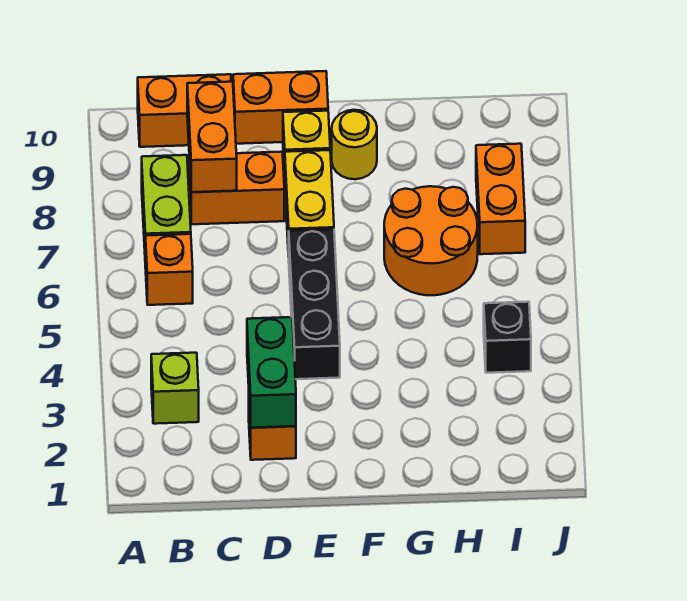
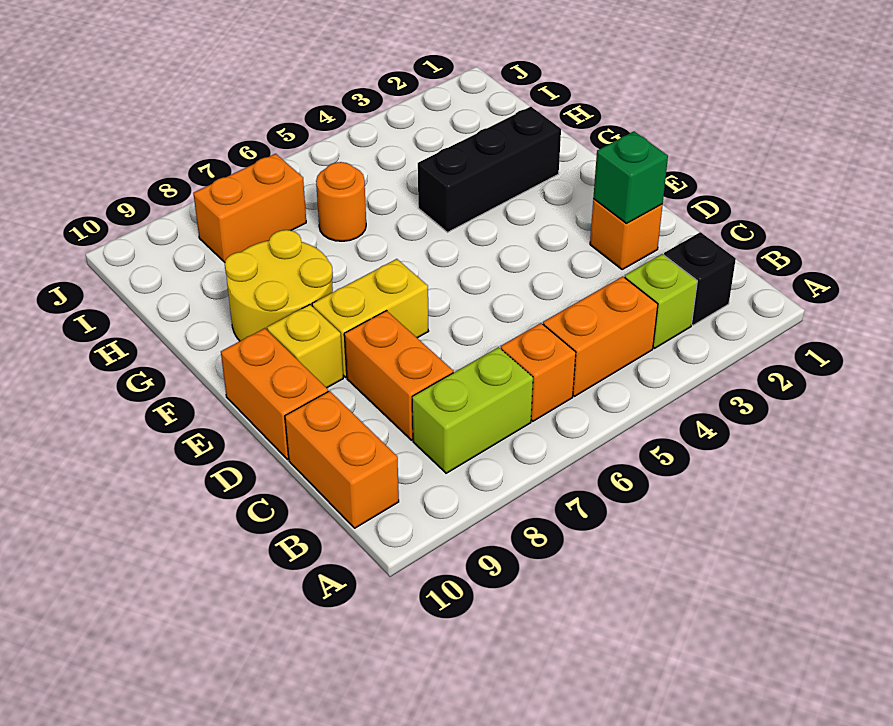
orange brick C8:C9 level 2 -> orange brick B4:B5 level 1
green brick D2:D3 level 2 -> green brick D2 level 2
black brick E4:E6 level 1 -> black brick G2:G4 level 1
yellow round brick F9 level 1 -> yellow round brick F8:G9 level 1
orange round brick G6:H7 level 1 -> orange round brick H6 level 1
black brick I4 level 1 -> black brick B2 level 1

